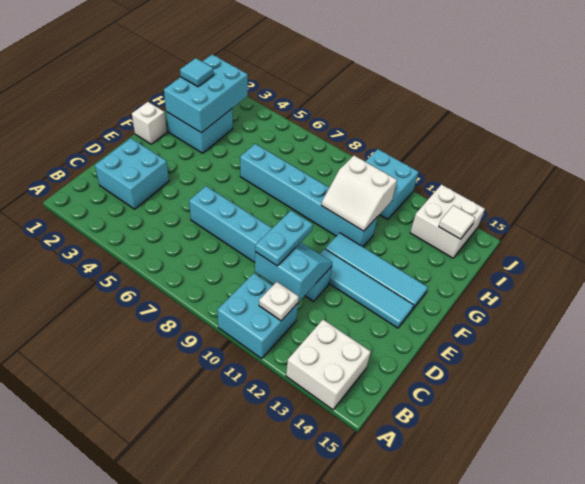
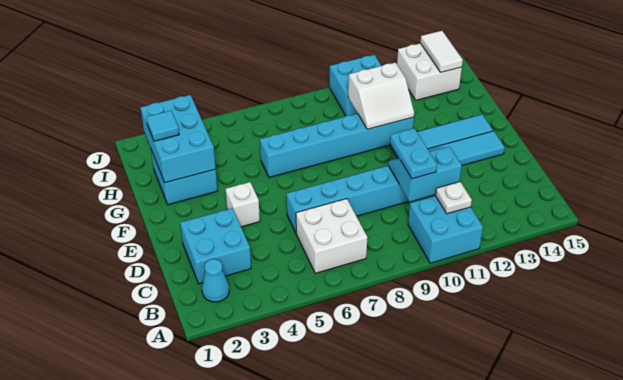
white brick A13:B14 level 1 -> white brick B6:C7 level 1
none -> cyan cone B2 level 1
white brick F1 level 1 -> white brick E4 level 1
white tile I14 level 2 -> white tile I14:J14 level 2

